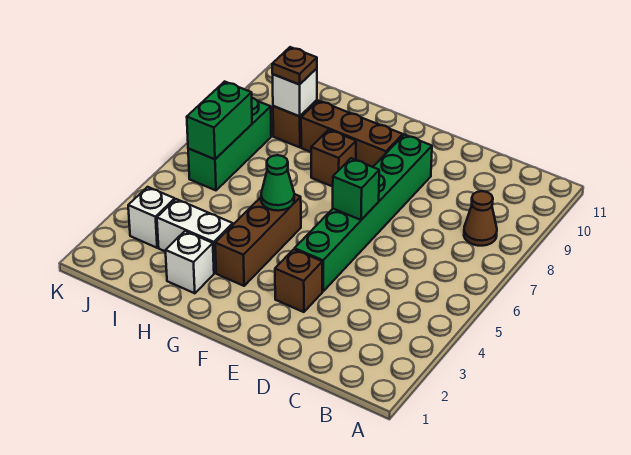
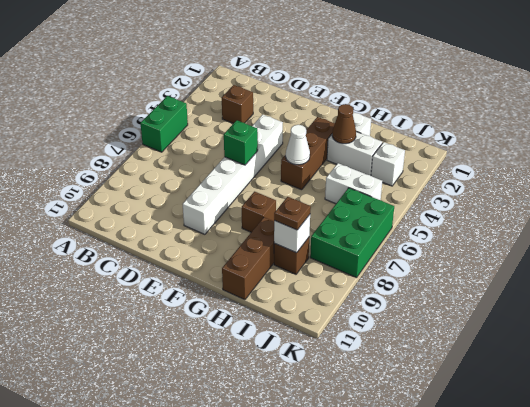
brown cone B8 level 1 -> brown cone H3 level 2
brown brick E3 level 1 -> brown brick C3 level 1
green brick E4:E9 level 1 -> white brick E4:E9 level 1
brown brick F9:H9 level 1 -> brown brick H9:H11 level 1
green cone G5 level 2 -> white cone G5 level 2
none -> white brick I5:J5 level 1
green brick J6:J8 level 1 -> green brick J6:K8 level 1
green brick J6:J7 level 2 -> green brick A5:A6 level 1

